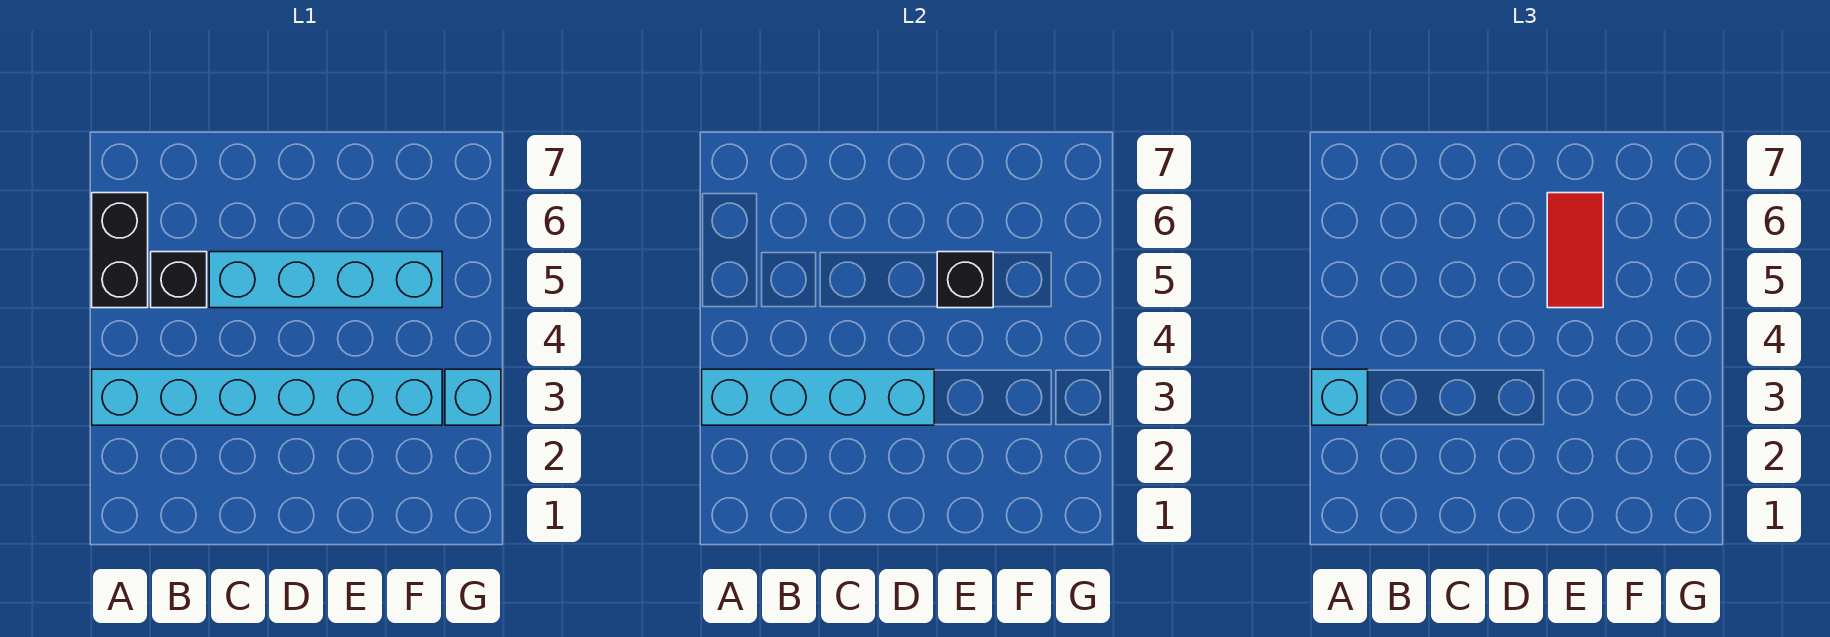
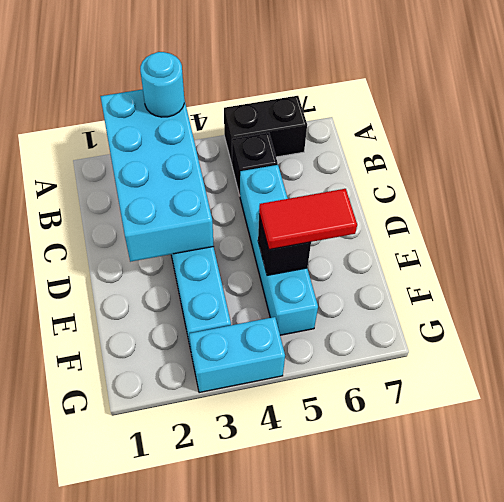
cyan brick A3:D3 level 2 -> cyan brick A2:D3 level 2
cyan brick A3 level 3 -> cyan round brick A3 level 3
cyan brick G3 level 1 -> cyan brick G3:G4 level 1

